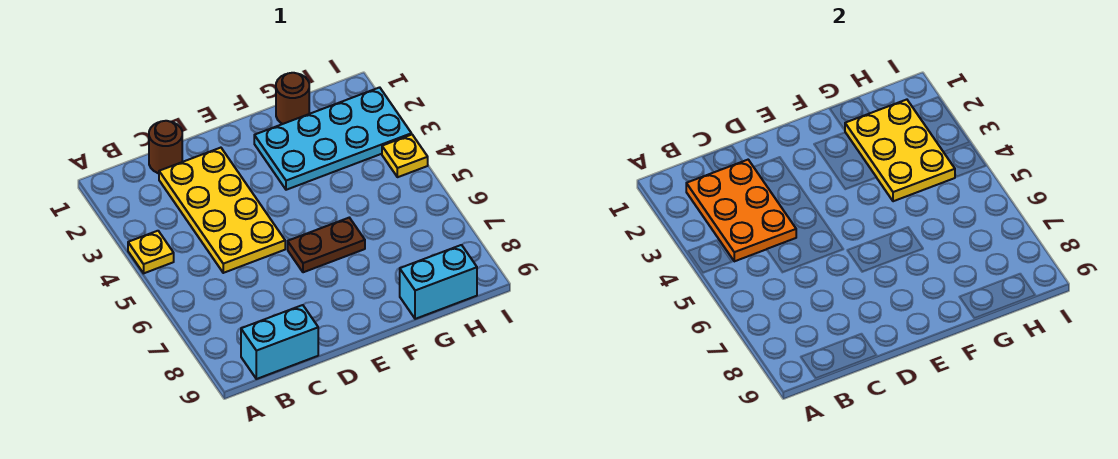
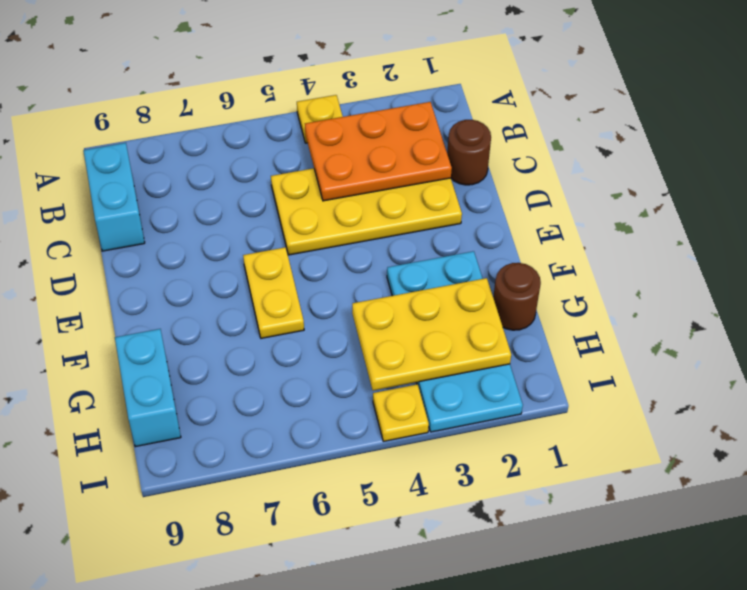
brown plate E6:F6 level 1 -> yellow plate E6:F6 level 1

